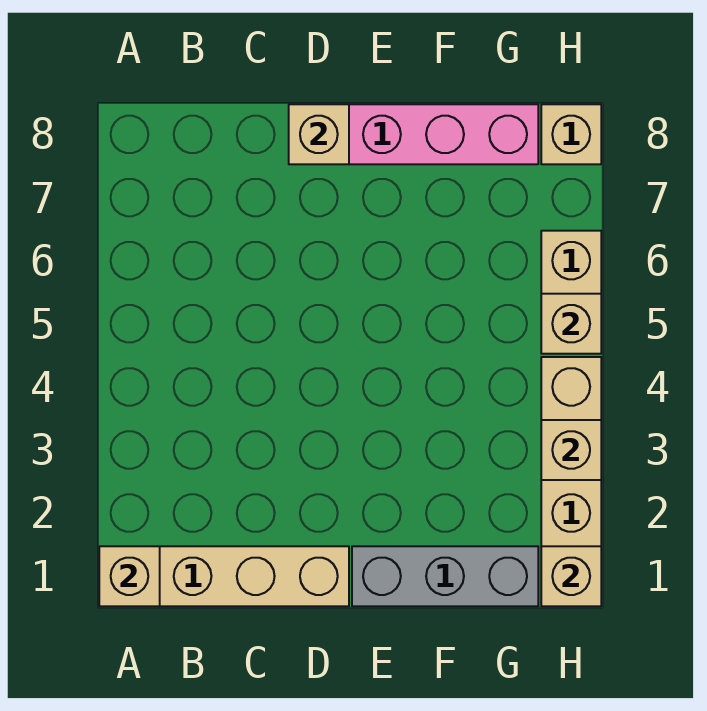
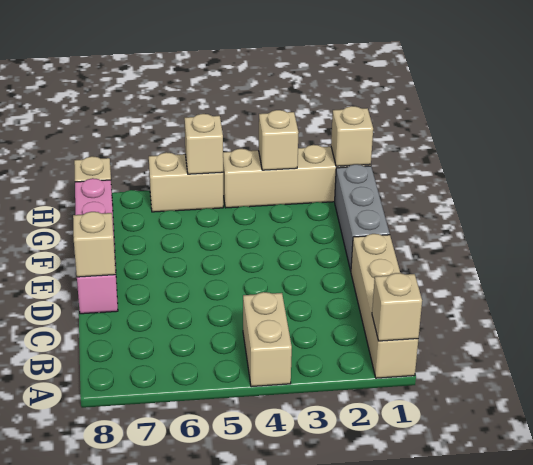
none -> tan brick A4:B4 level 1

